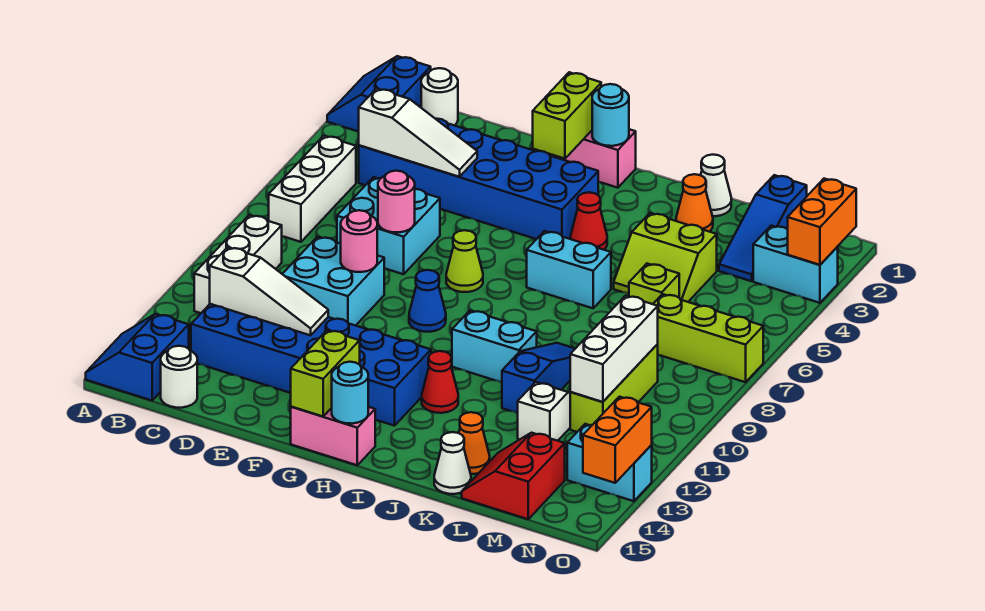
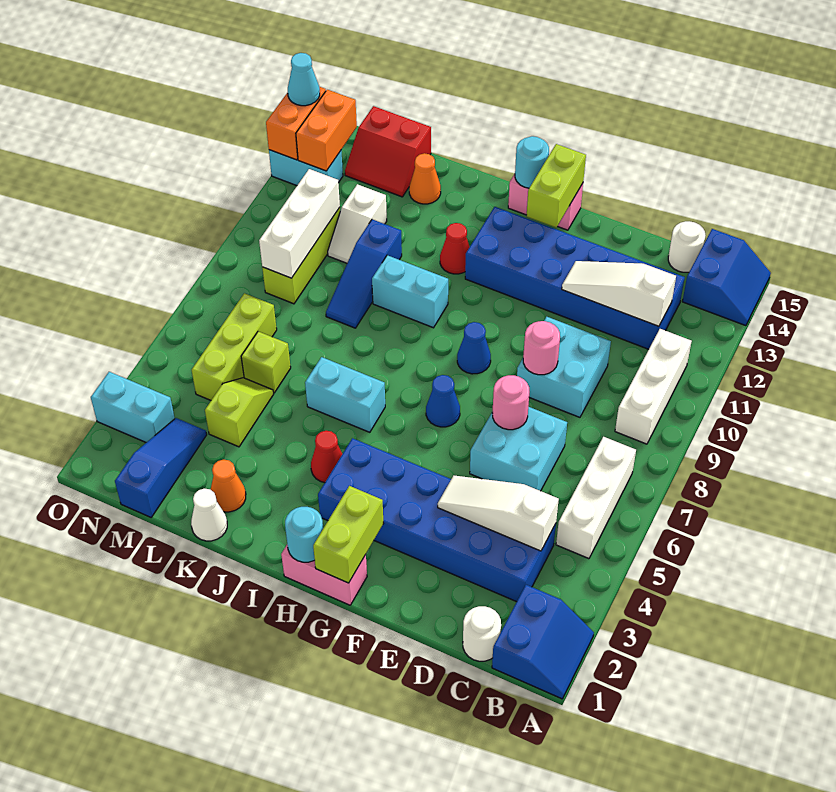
lime cone G7 level 1 -> blue cone G7 level 1
lime slope K4:L5 level 1 top 4 -> lime slope L4:L5 level 1 top 4
white cone K15 level 1 -> none
red slope L14:M15 level 1 top M -> red slope L14:M15 level 1 top 15
lime brick M7:O7 level 1 -> lime brick M5:M7 level 1
orange brick O2:O3 level 2 -> orange brick N13:N14 level 2
none -> cyan cone O14 level 3

